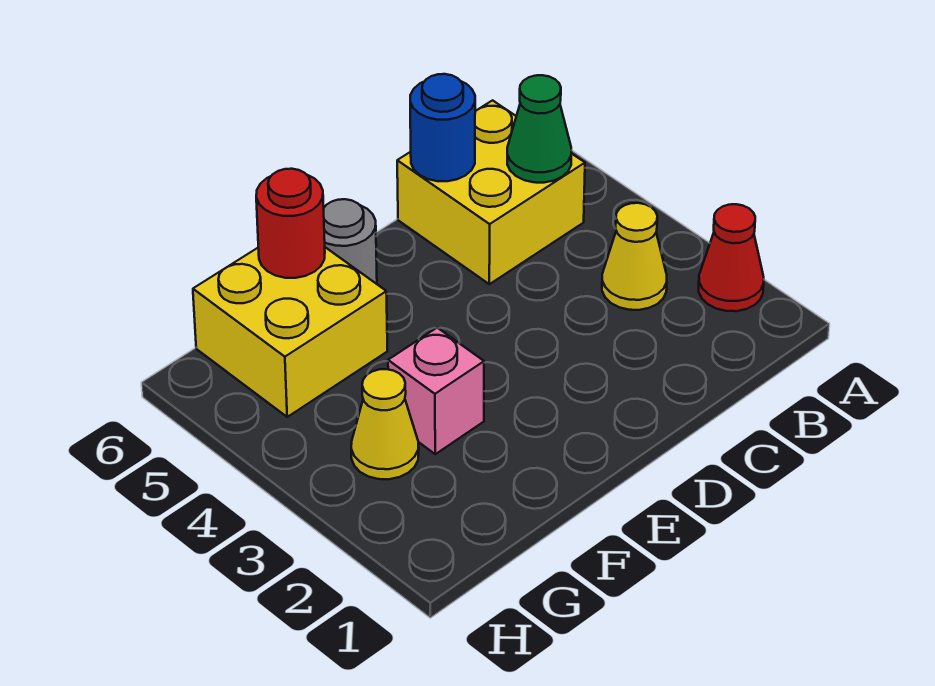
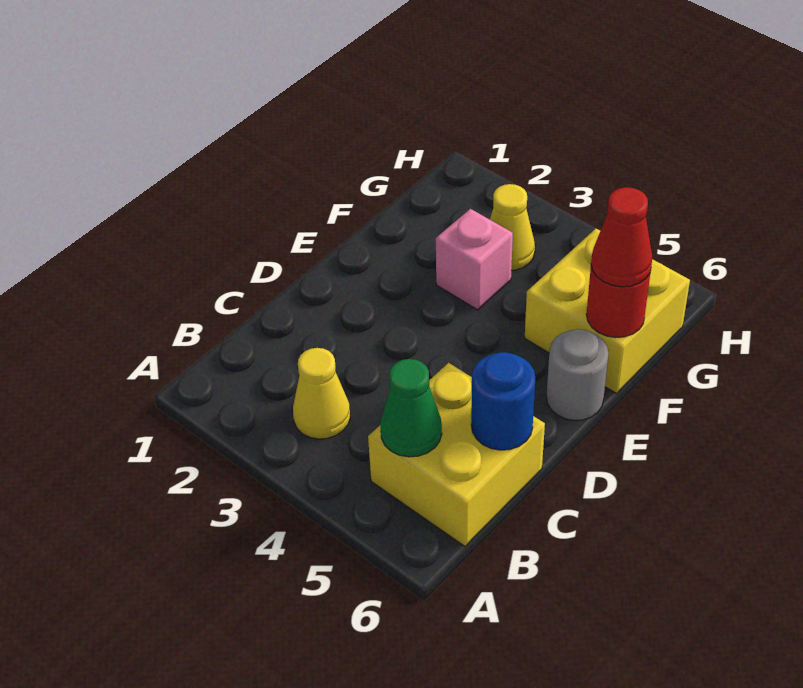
red cone A2 level 1 -> red cone F6 level 3

